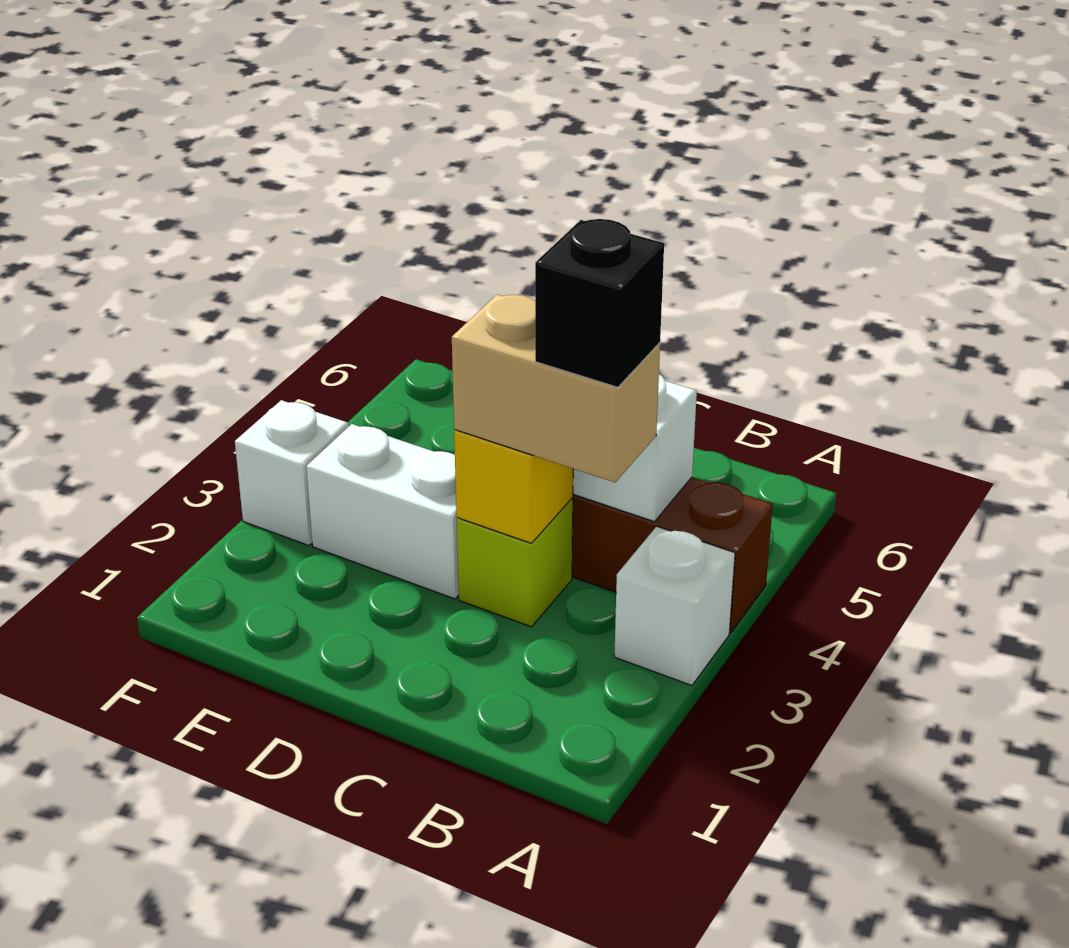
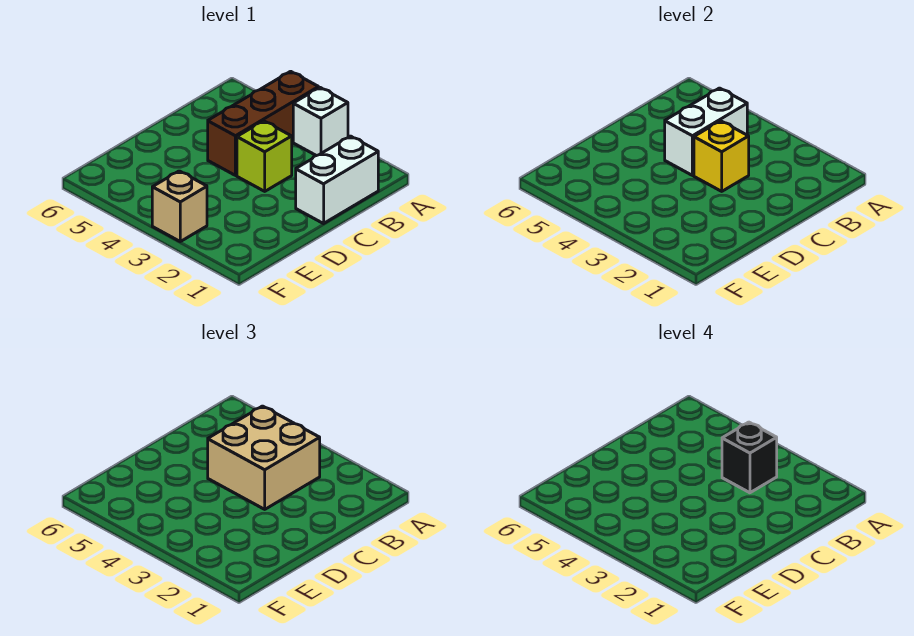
tan brick B3:C3 level 3 -> tan brick B3:C4 level 3
white brick D3:E3 level 1 -> white brick B1:C1 level 1
white brick F3 level 1 -> tan brick F3 level 1

